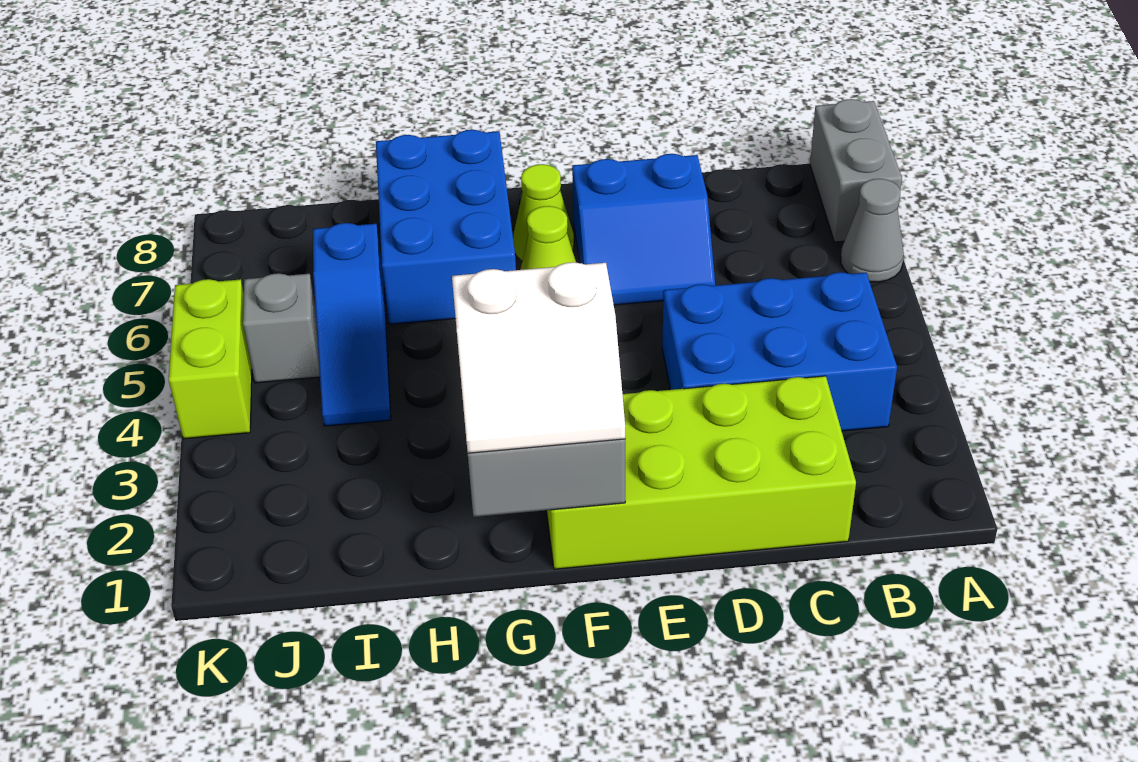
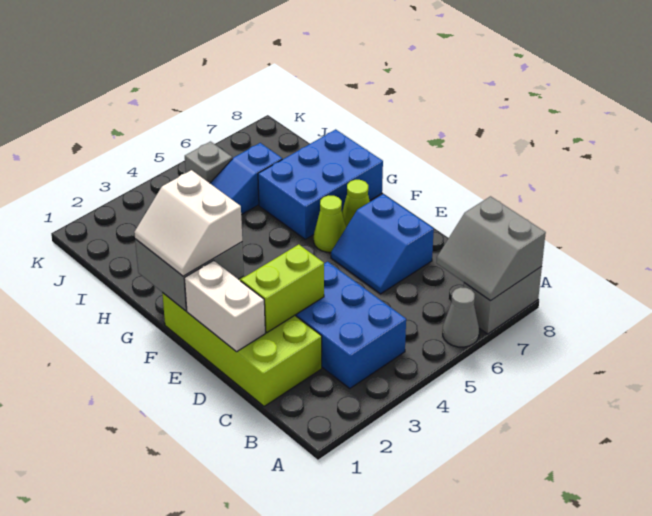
none -> grey slope A7:B8 level 2 top 8
none -> white brick D1:E1 level 2
lime brick K4:K5 level 1 -> lime brick D2:D3 level 2

